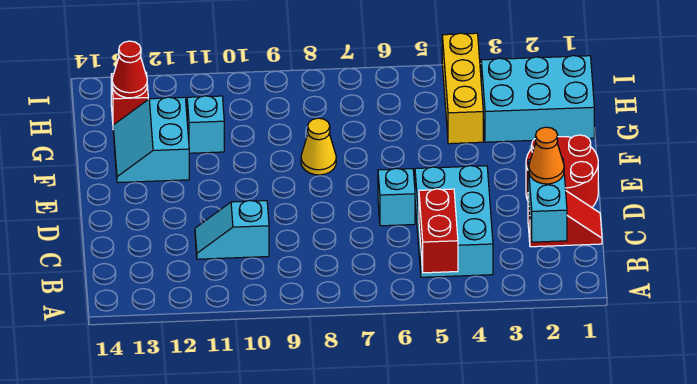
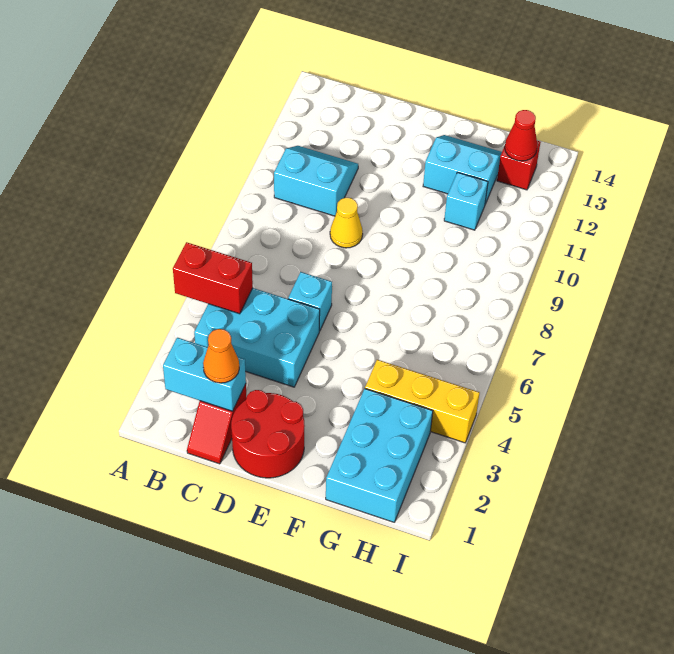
cyan slope C10:C11 level 1 top 10 -> cyan slope B10:C11 level 1 top 10
yellow cone F8 level 1 -> yellow cone D9 level 1

